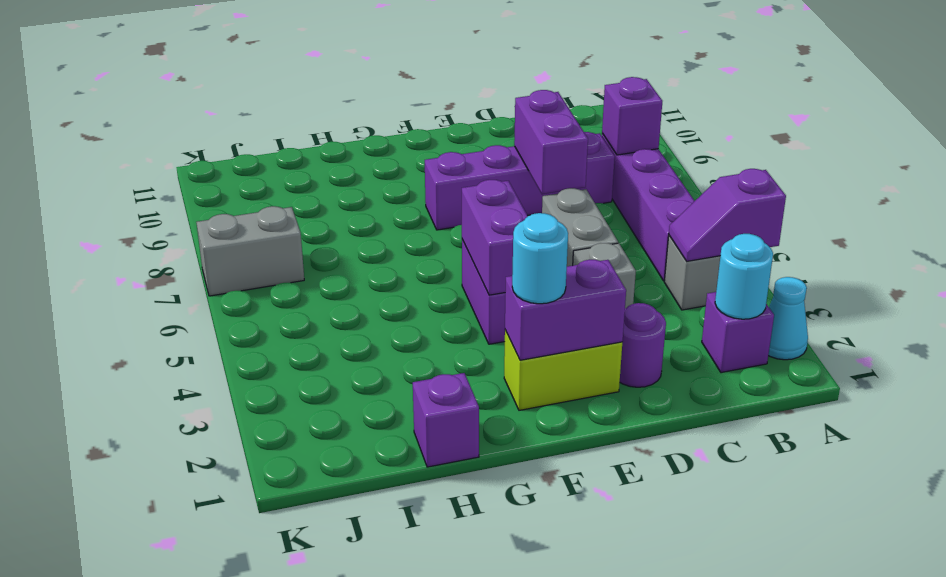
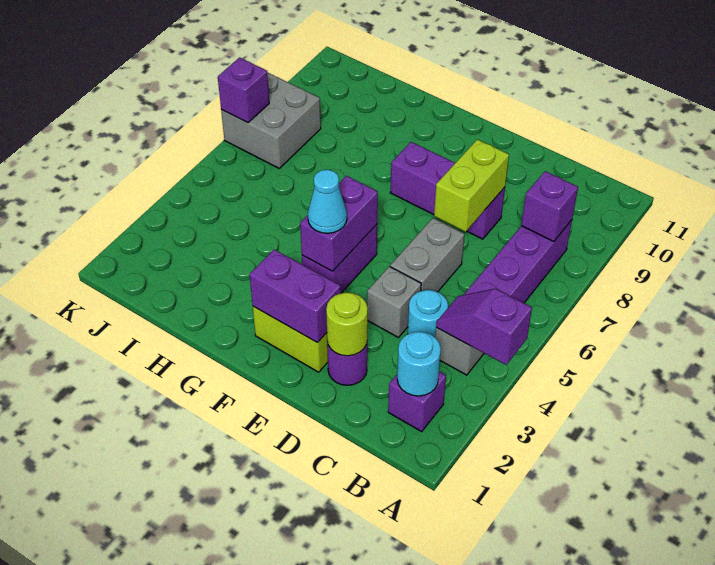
cyan cone A2 level 1 -> cyan cone F4 level 3
purple brick C8:F8 level 1 -> purple brick D8:F8 level 1
none -> lime round brick D2 level 2
purple brick D7:D8 level 2 -> lime brick D7:D8 level 2
cyan round brick F2 level 3 -> cyan round brick C4 level 1
purple brick H1 level 1 -> purple brick K7 level 2
grey brick J7:K7 level 1 -> grey brick J7:K8 level 1

